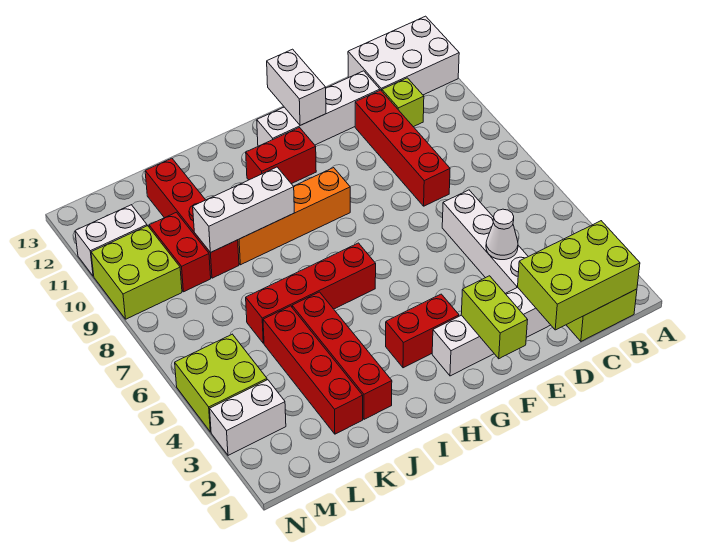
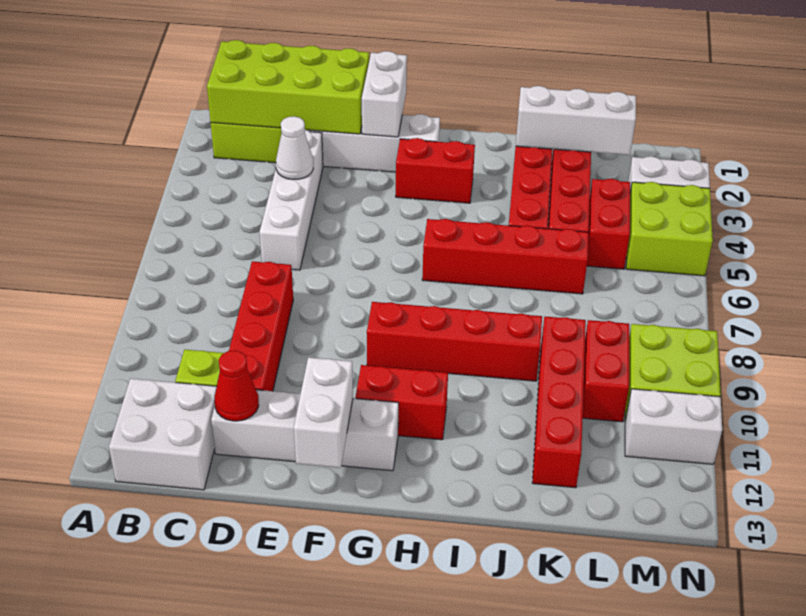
white brick A12:C13 level 1 -> white brick B12:C13 level 1
lime brick B1:D2 level 2 -> lime brick B1:E2 level 2
none -> red cone D12 level 2
lime brick F1:F2 level 2 -> white brick F1:F2 level 2
orange brick G9:J9 level 1 -> red brick G9:J9 level 1
white brick I9:K9 level 2 -> white brick J2:L2 level 2
none -> red brick L4:L5 level 1

